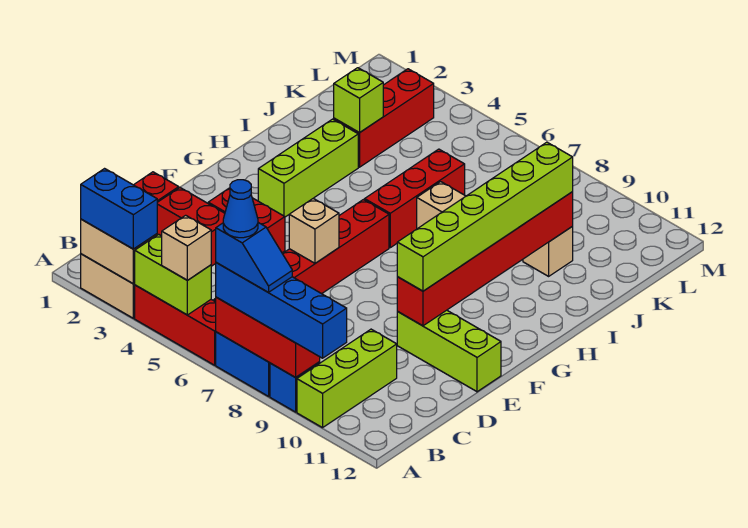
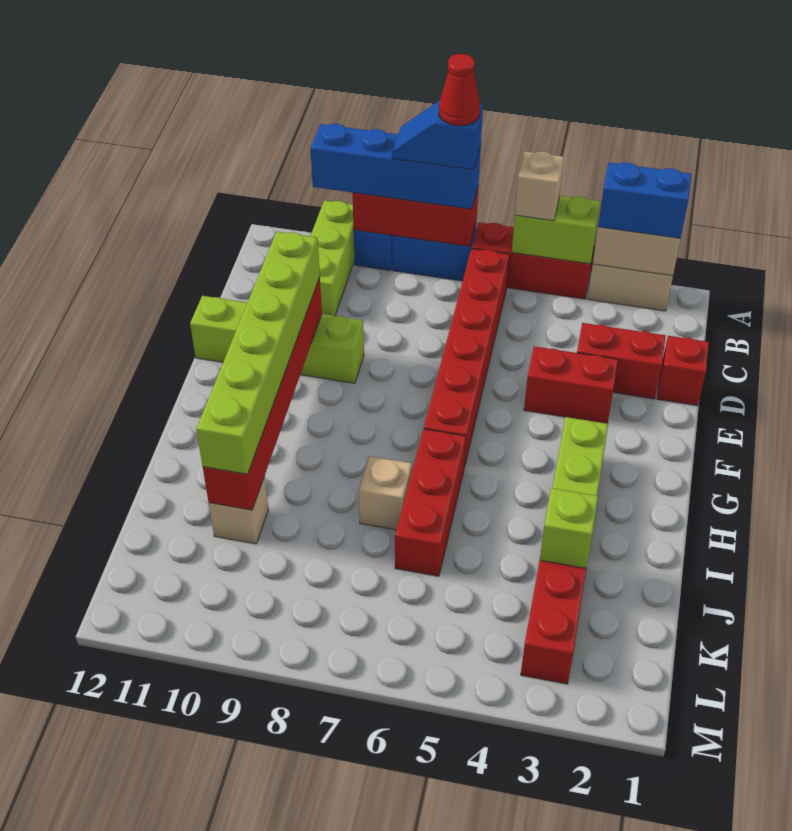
blue cone A7 level 5 -> red cone A7 level 5
tan brick E6 level 2 -> none
lime brick E10:E12 level 1 -> lime brick E9:E12 level 1

